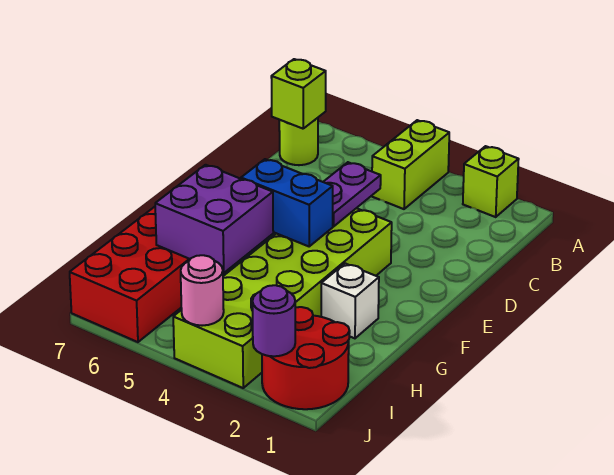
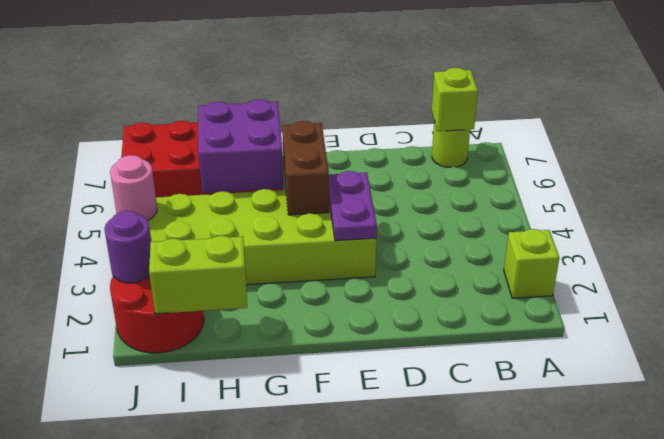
lime brick A4:B4 level 1 -> lime brick H1:I1 level 2
purple plate D4:E4 level 2 -> purple plate E3:E4 level 2
blue brick F4:F5 level 2 -> brown brick F4:F5 level 2
white brick G2 level 1 -> none

